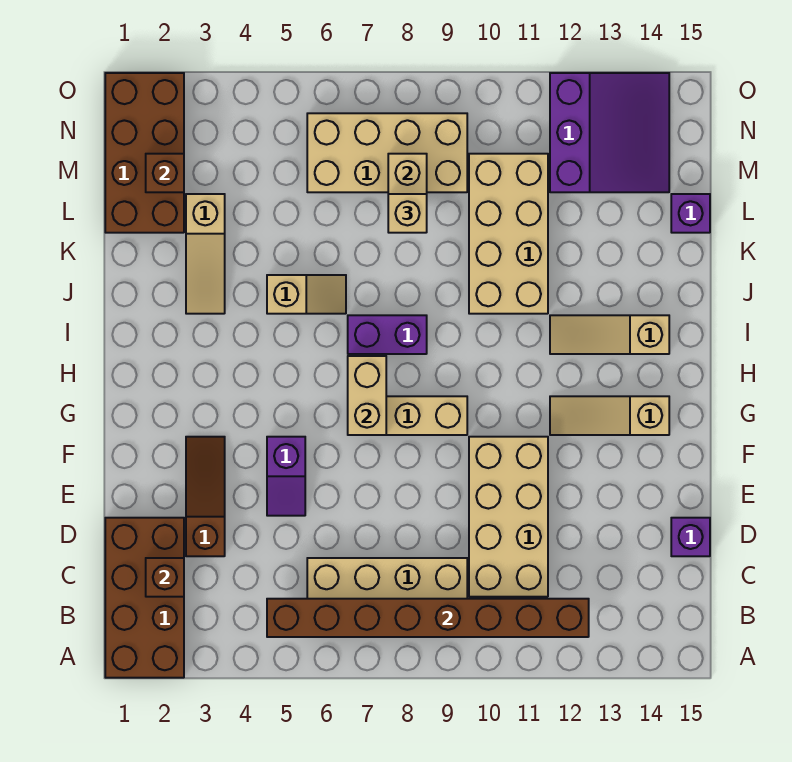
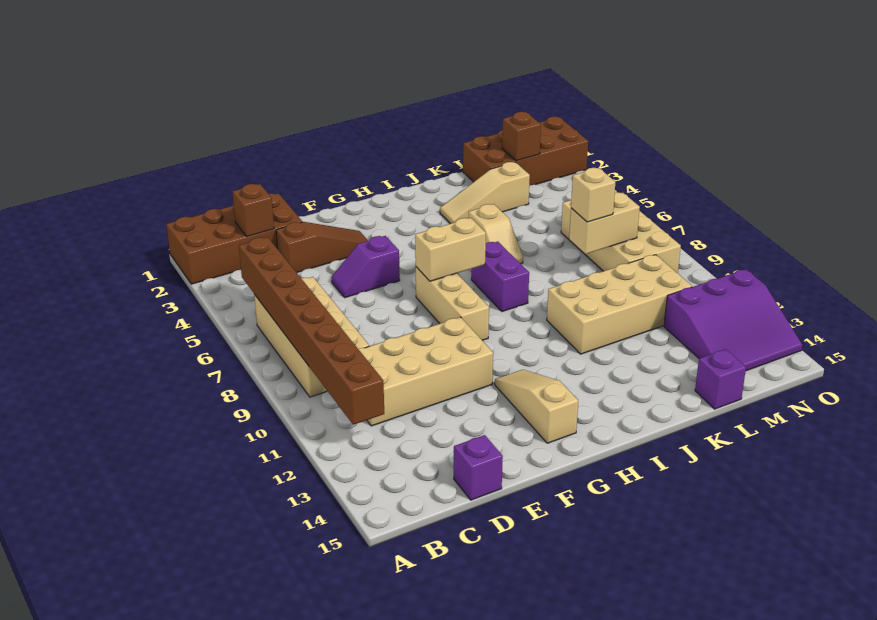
tan slope I12:I14 level 1 top 14 -> none

